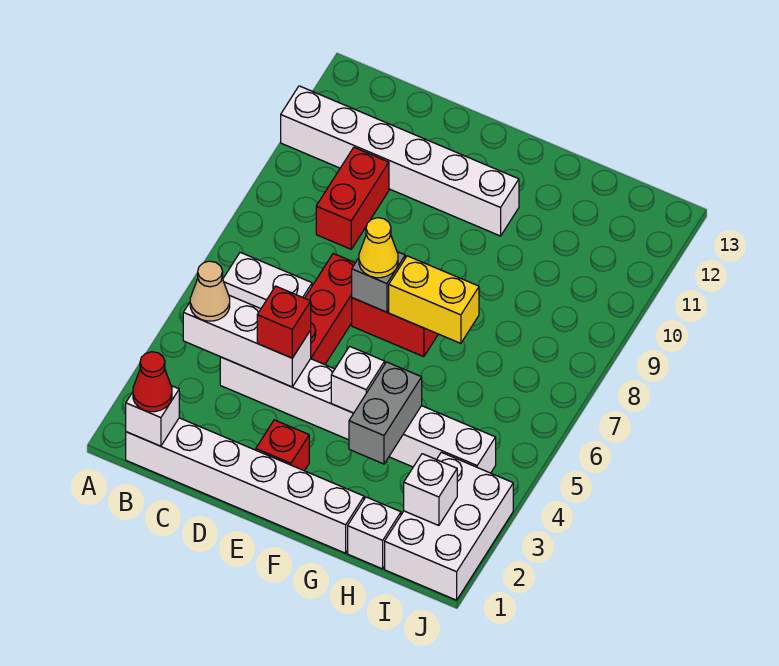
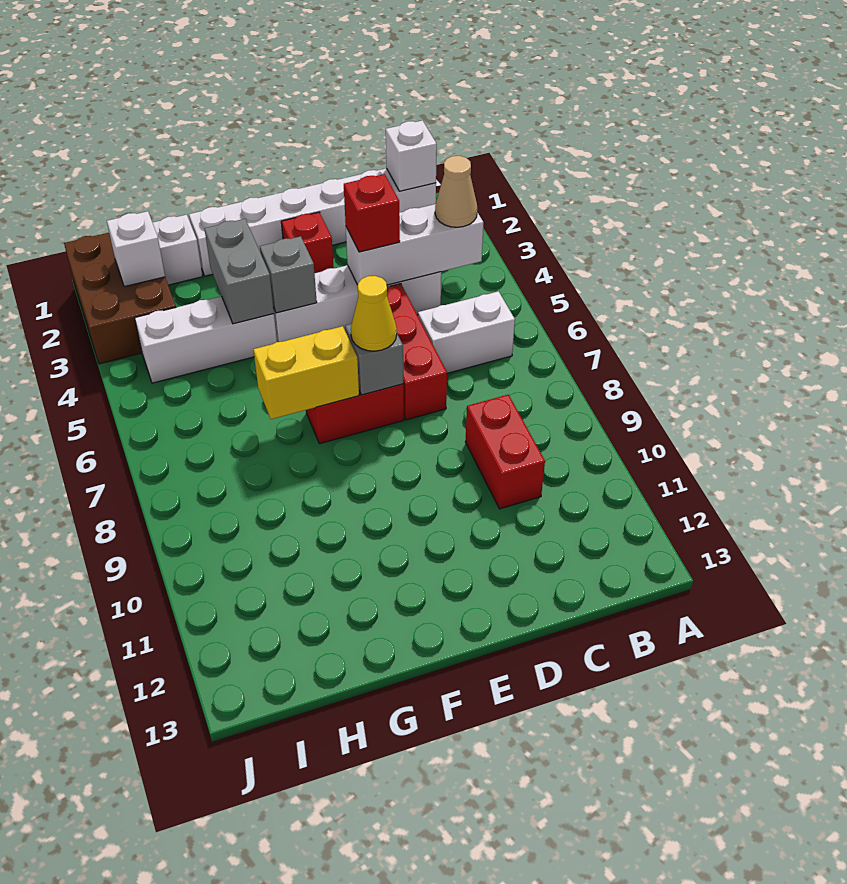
white brick A11:F11 level 1 -> none
red cone B1 level 3 -> none
white brick F4 level 2 -> grey brick F4 level 2
white brick I1:J3 level 1 -> brown brick I1:J3 level 1

